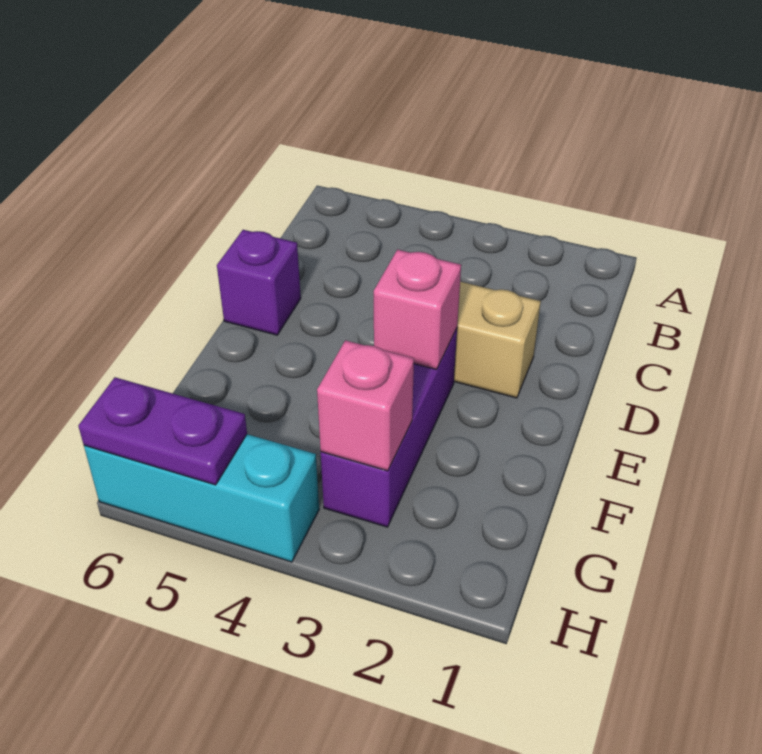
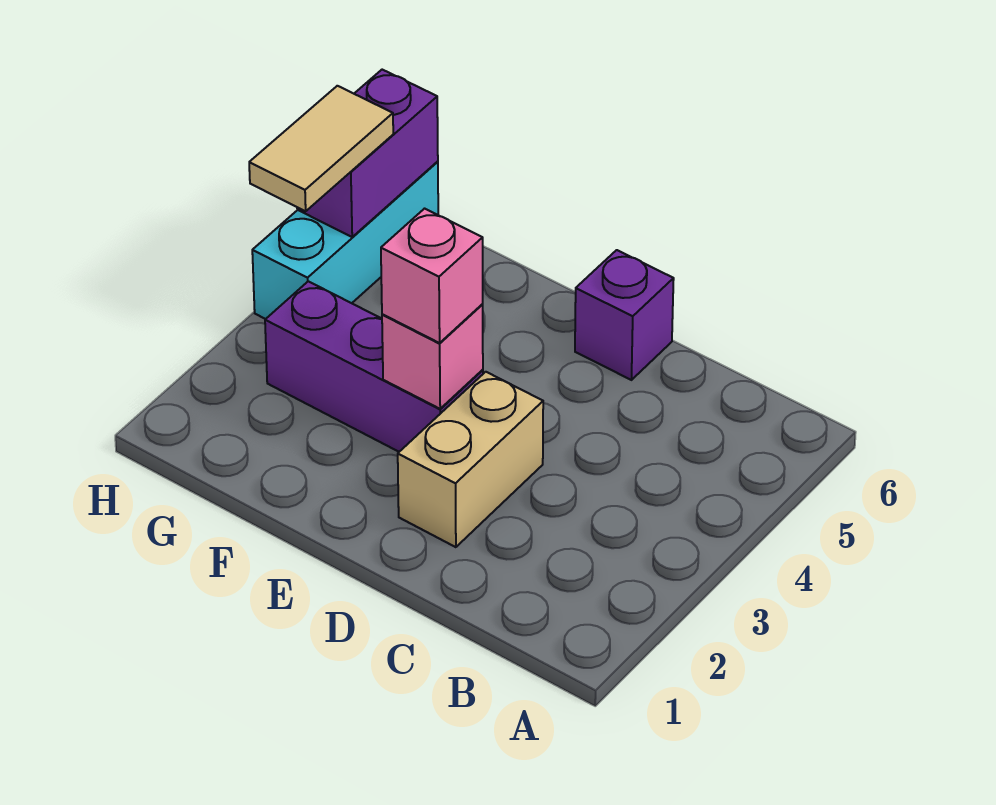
pink brick G3 level 2 -> pink brick E3 level 3
none -> tan tile H4:H5 level 3
purple plate H5:H6 level 2 -> purple brick H5:H6 level 2

